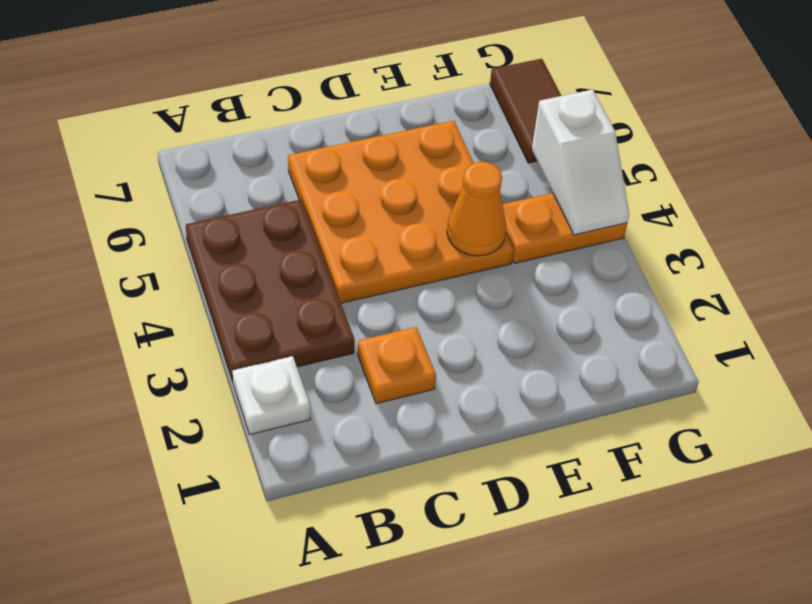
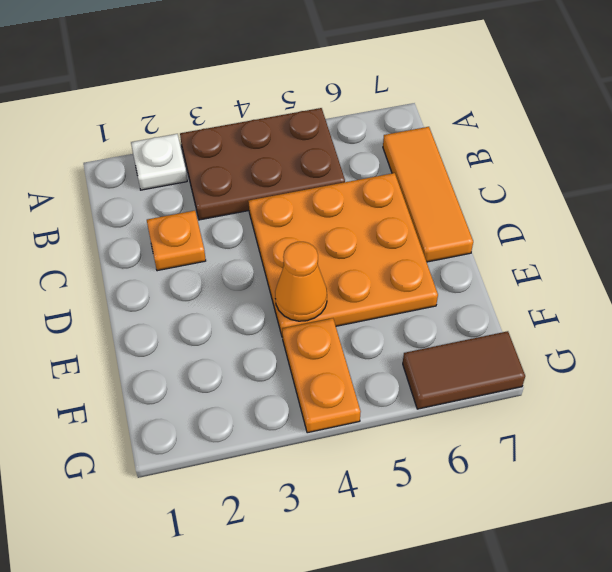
none -> orange tile B7:D7 level 1
white slope G4:G5 level 2 top 5 -> none

